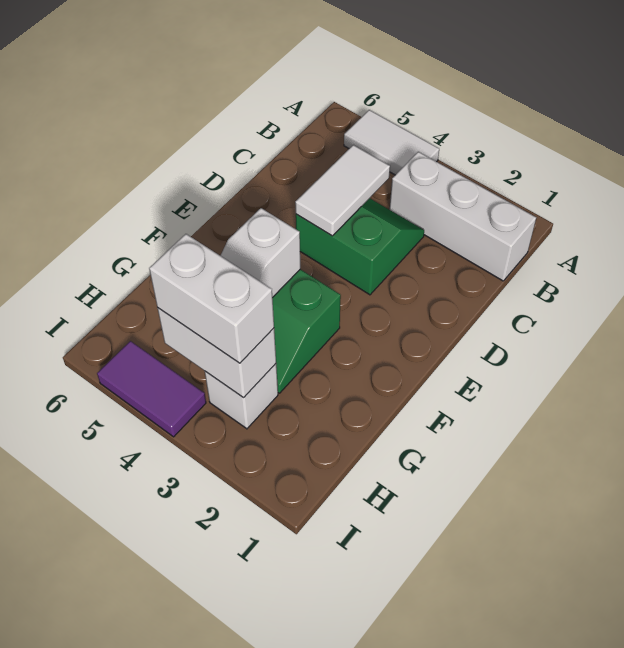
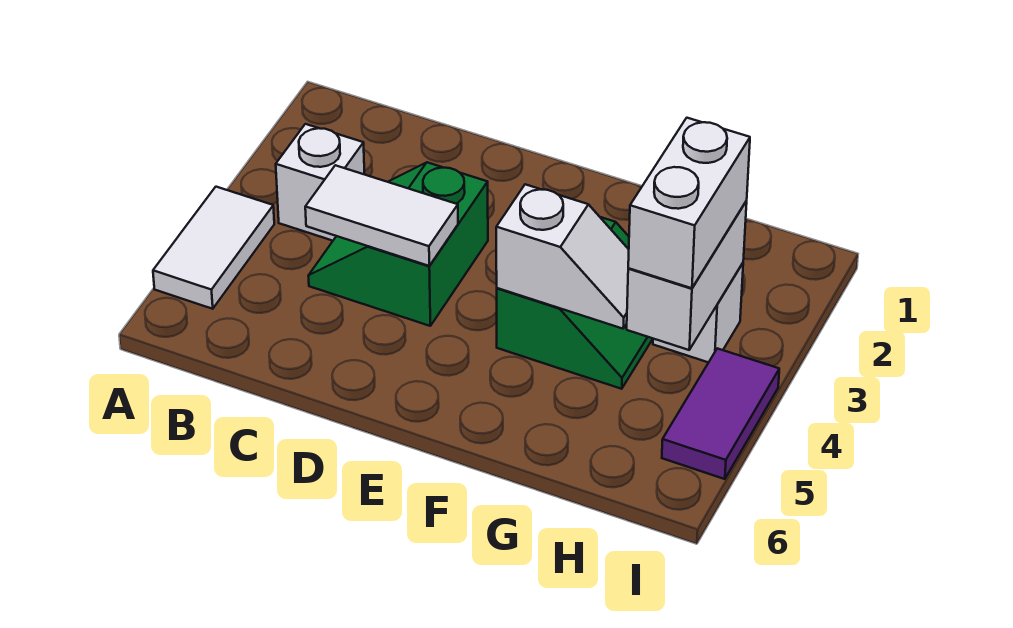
white brick B1:B3 level 1 -> white brick B3 level 1

